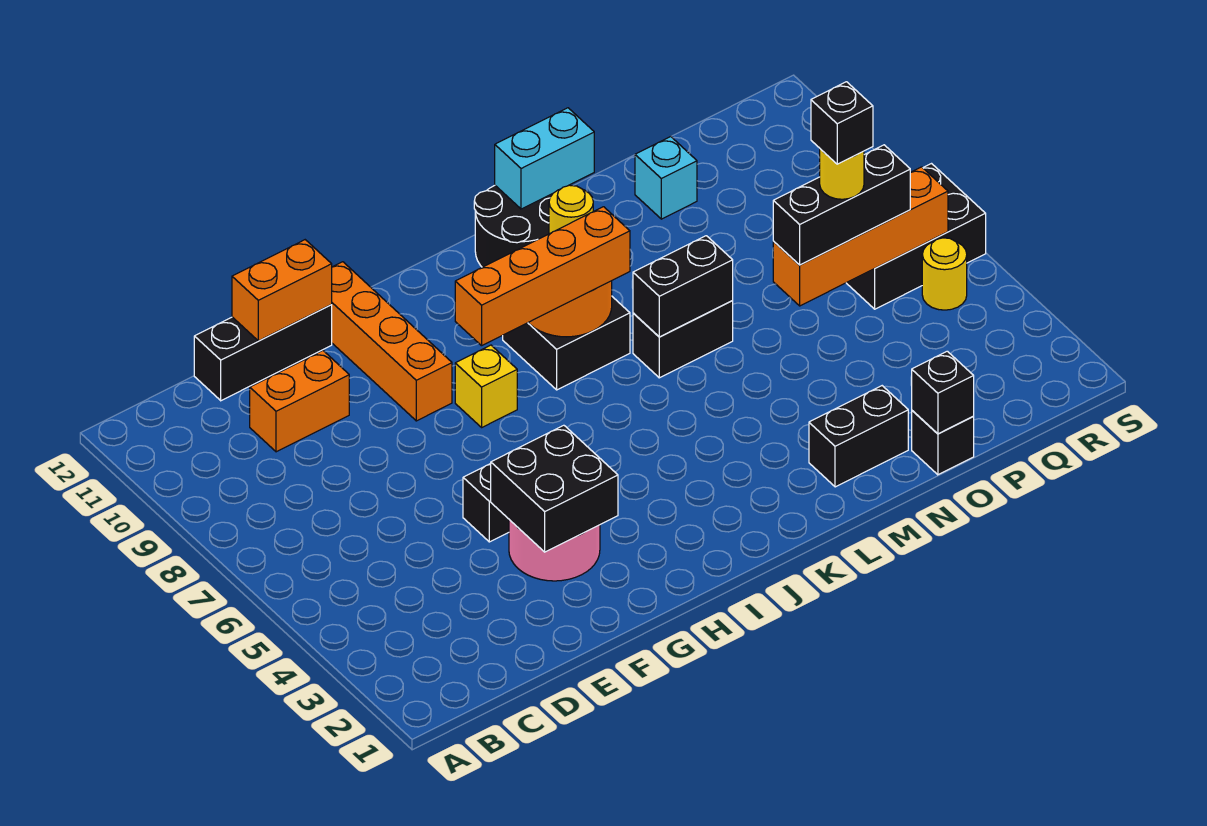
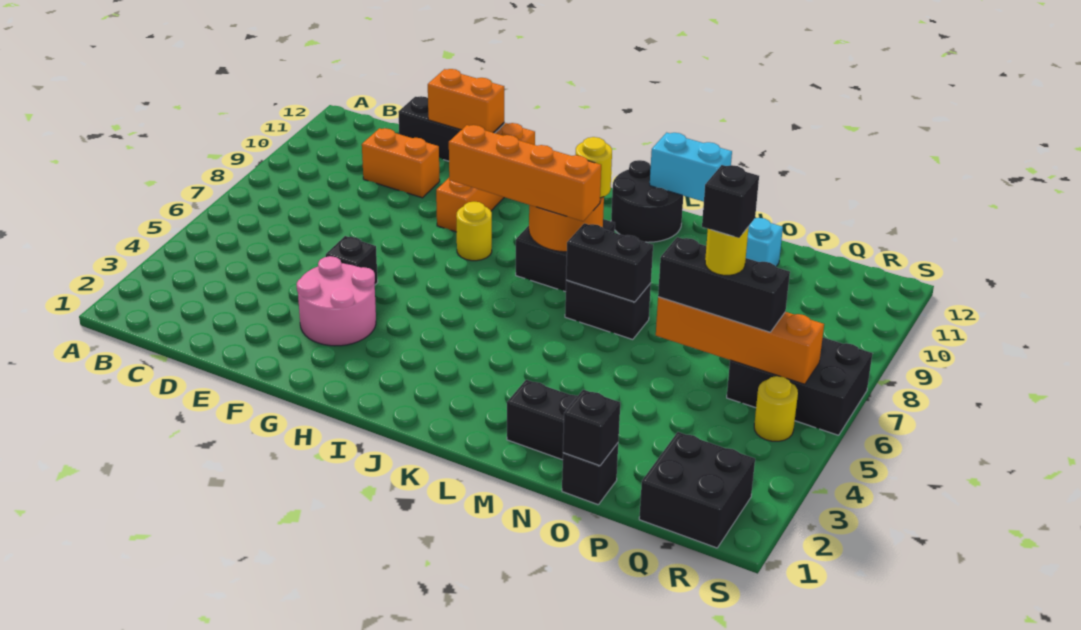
black brick F3:G4 level 2 -> black brick Q1:R2 level 1
yellow brick H8 level 1 -> yellow round brick H8 level 1

